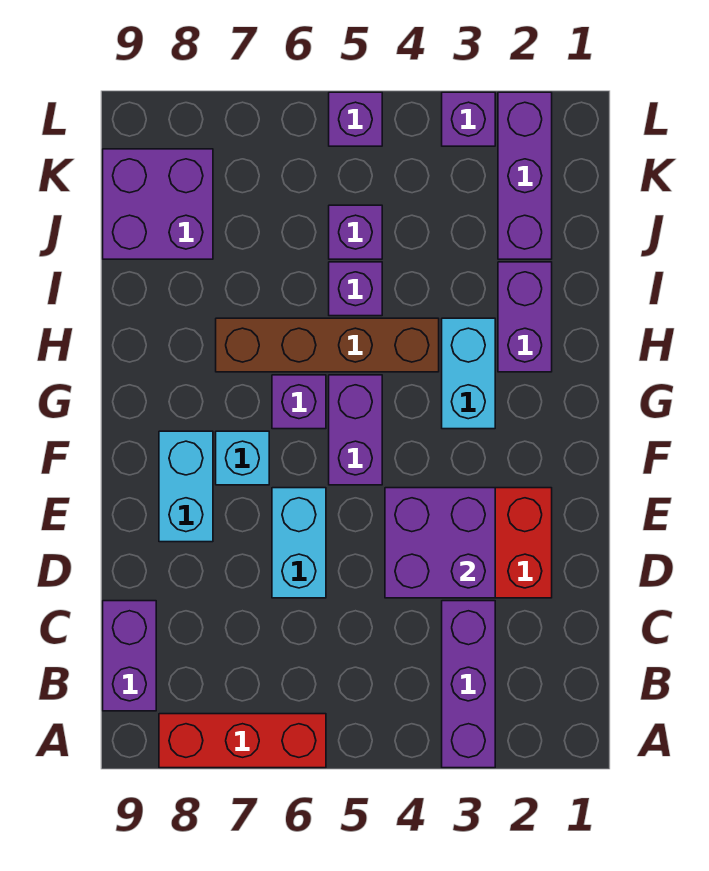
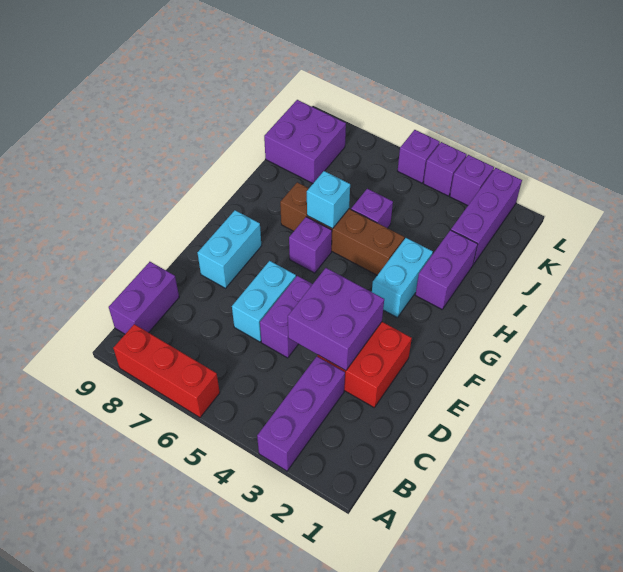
purple brick F5:G5 level 1 -> purple brick D5:E5 level 1
cyan brick F7 level 1 -> cyan brick H6 level 2
purple brick J5 level 1 -> purple brick L4 level 1

